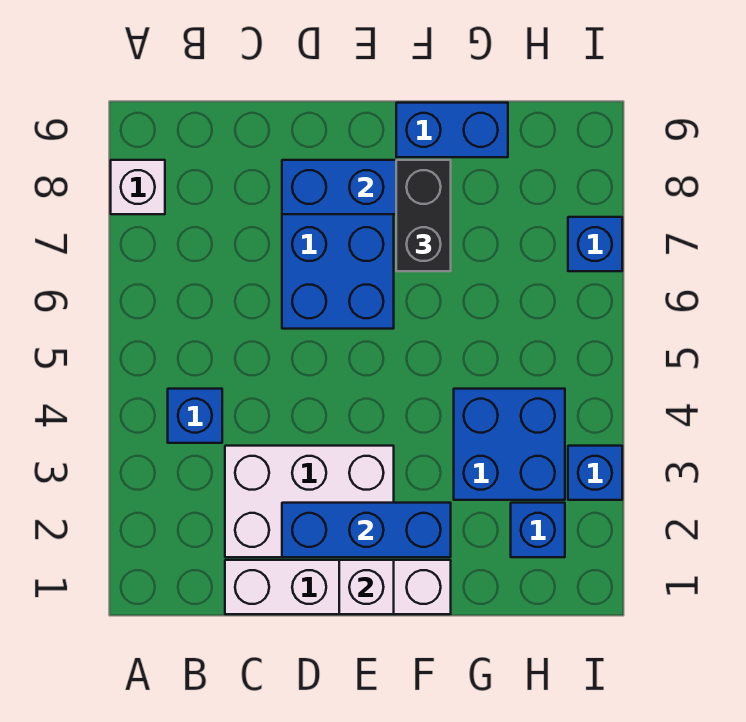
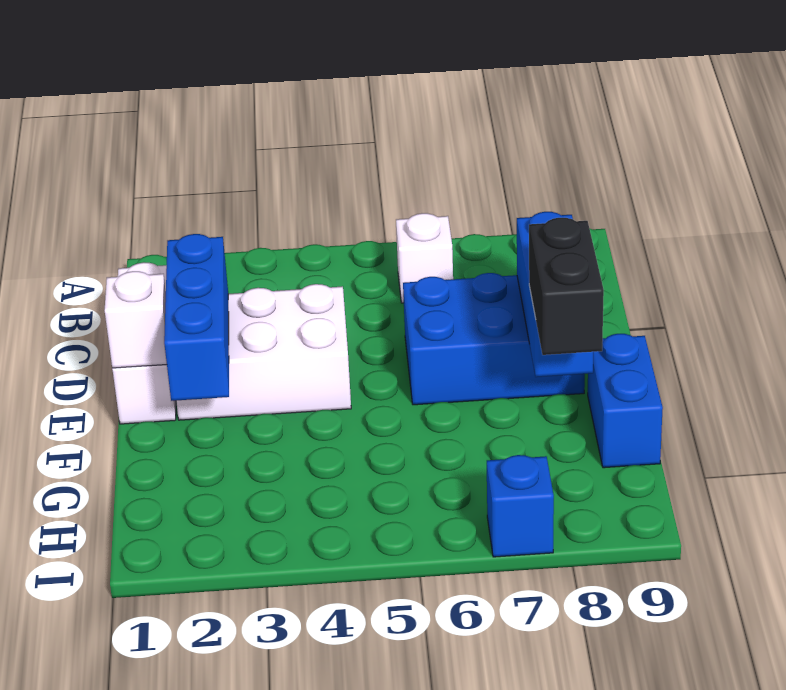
white brick A8 level 1 -> white brick B6 level 1
blue brick B4 level 1 -> none
white brick C1:F1 level 1 -> white brick C1:E1 level 1
white brick C2:E3 level 1 -> white brick D2:E4 level 1
black brick F7:F8 level 3 -> black brick F8:G8 level 3
blue brick G3:H4 level 1 -> none
blue brick H2 level 1 -> none
blue brick I3 level 1 -> none

